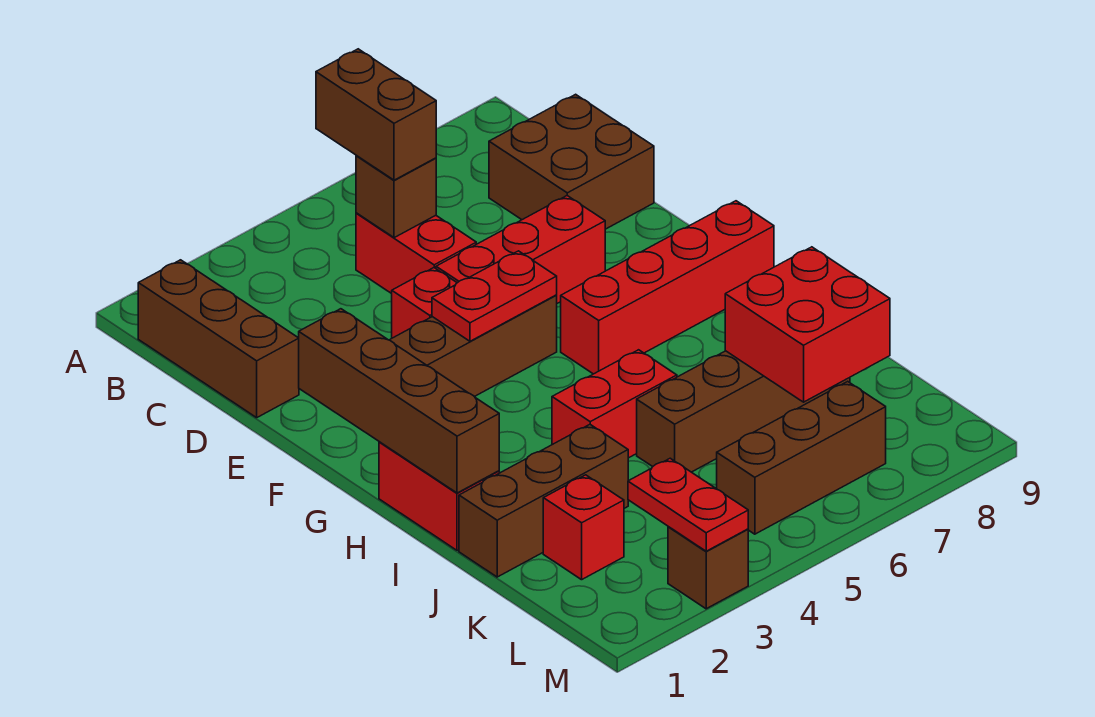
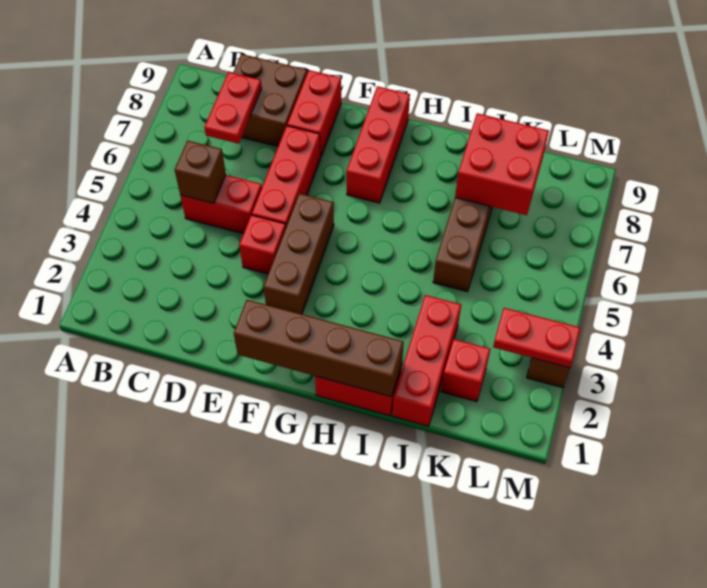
brown brick B1:D1 level 1 -> none
brown brick B5:C5 level 3 -> none
red plate F4:F5 level 2 -> red plate C7:C8 level 2
red brick G6:G9 level 1 -> red brick G7:G9 level 1
red brick I4:I5 level 1 -> red brick E8:E9 level 1
brown brick J1:J3 level 1 -> red brick J1:J3 level 1
brown brick L5:L7 level 1 -> none

